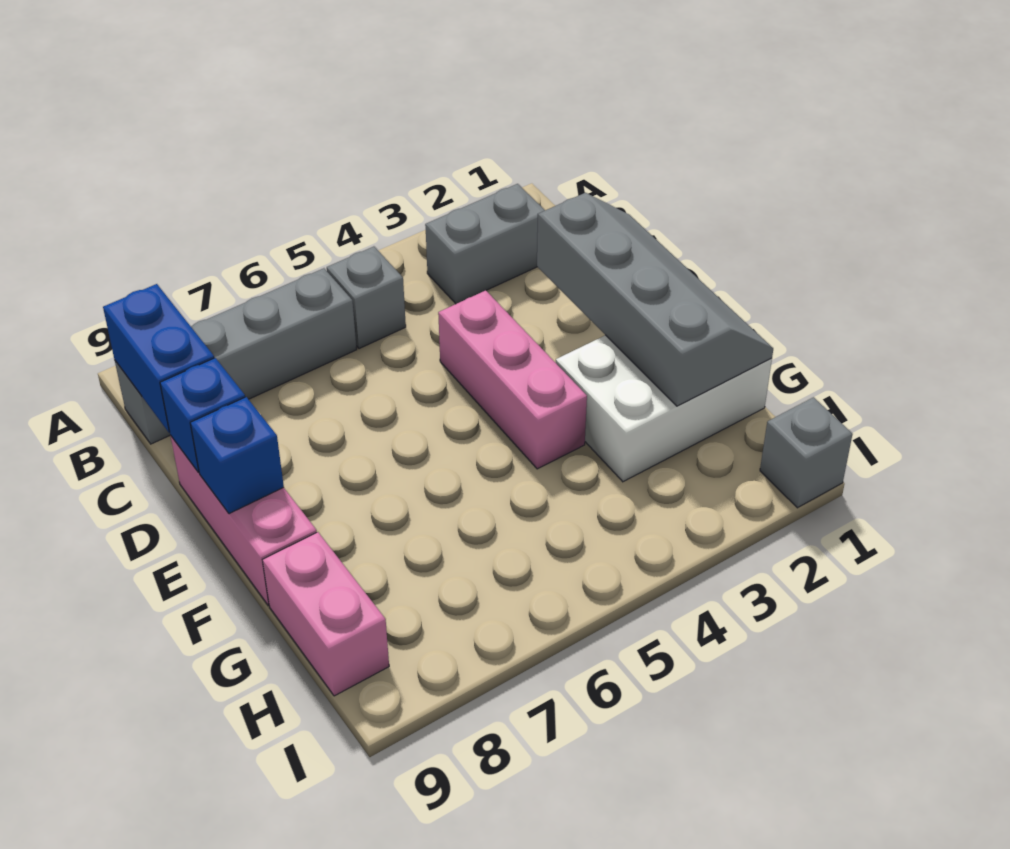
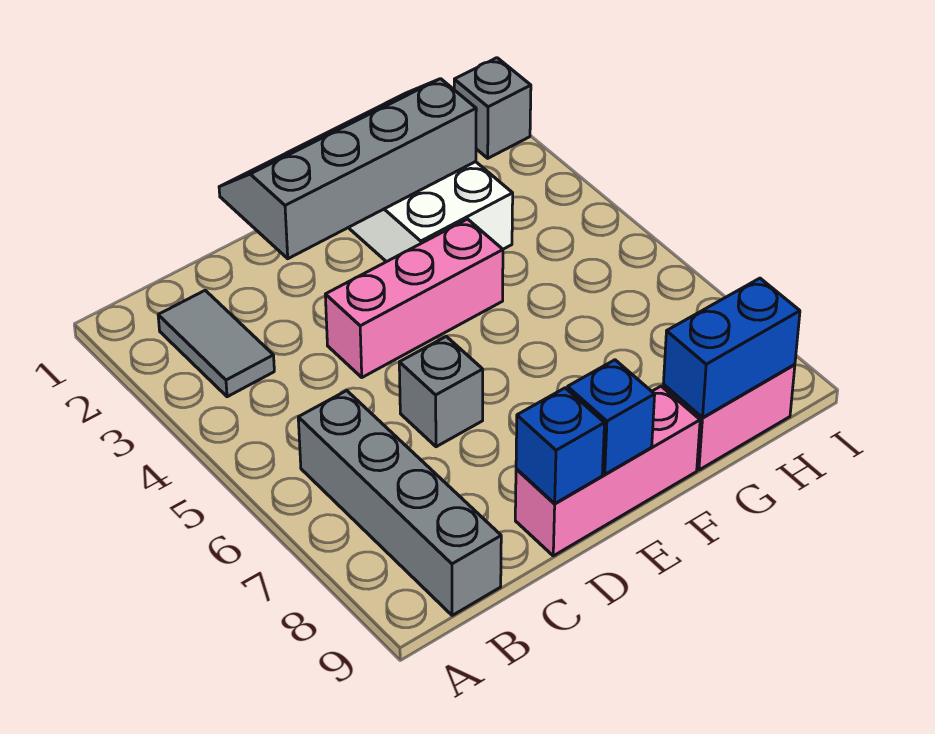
grey brick B2:B3 level 1 -> grey tile B2:B3 level 1
grey brick B5 level 1 -> grey brick D6 level 1
blue brick B9:C9 level 2 -> blue brick G9:H9 level 2

